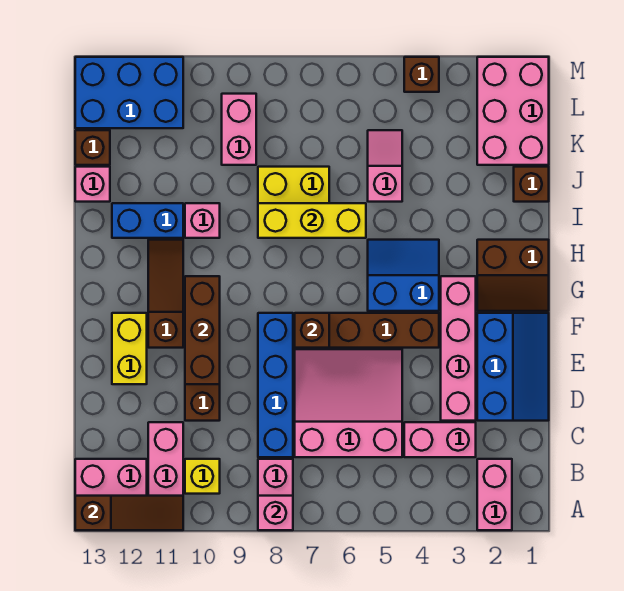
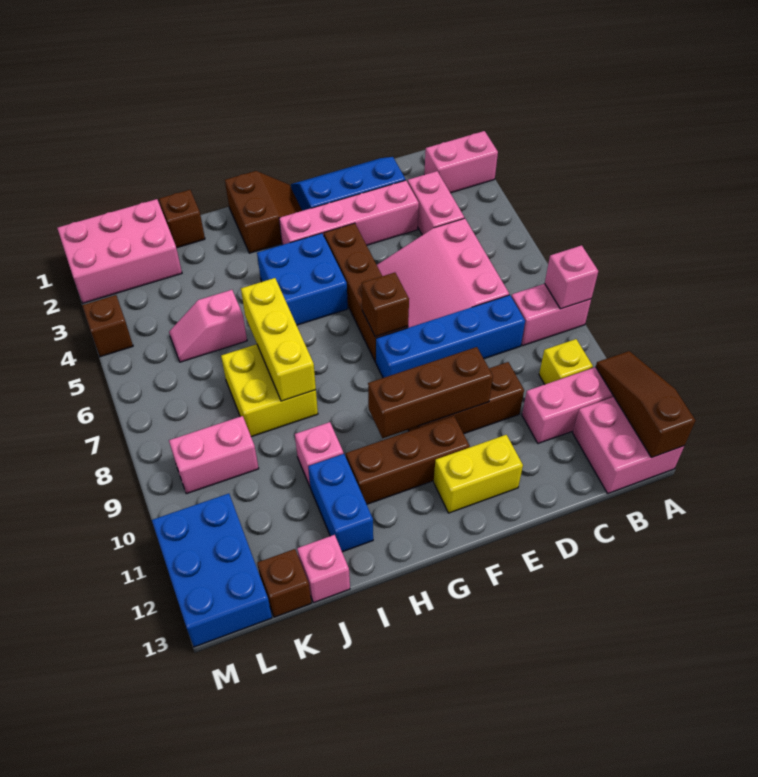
brown slope F11:H11 level 1 top F -> brown brick F11:H11 level 1
blue slope G4:H5 level 1 top G -> blue brick G4:H5 level 1

